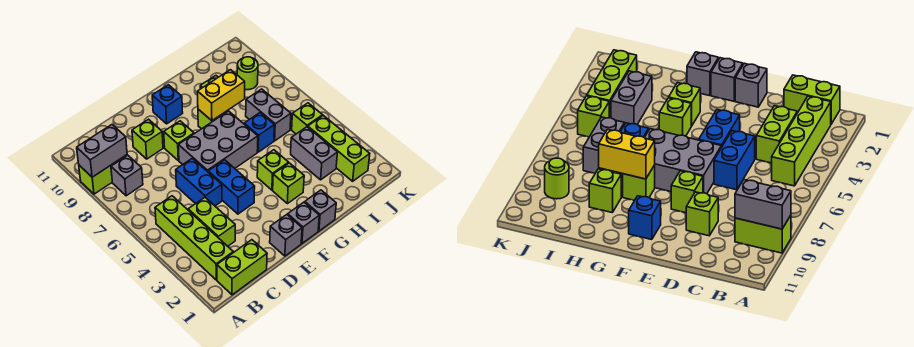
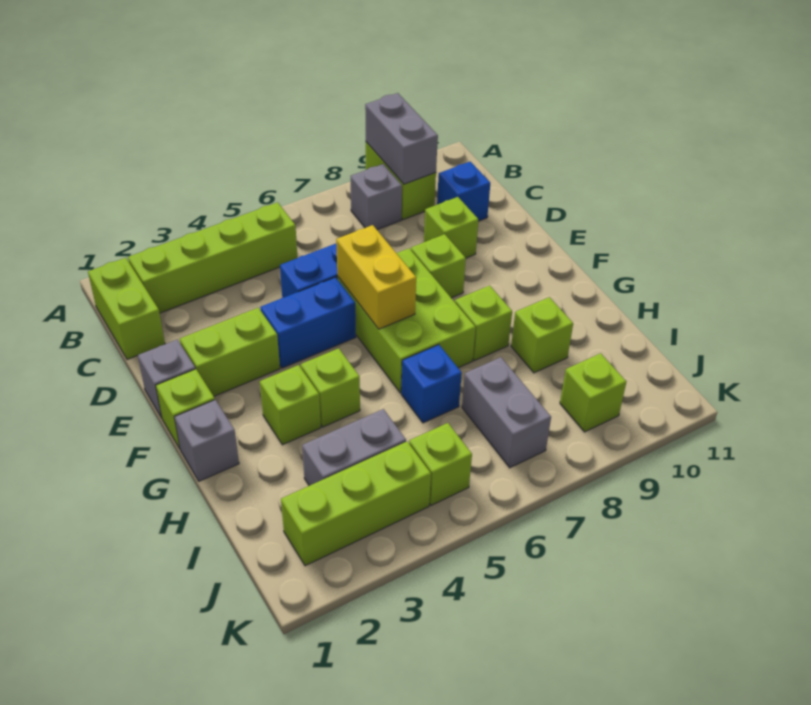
lime brick C3:C4 level 1 -> lime brick E2:E3 level 1
grey brick E6:G7 level 1 -> lime brick E6:G7 level 1
grey brick F1 level 1 -> lime brick F1 level 1
blue brick F10 level 1 -> blue brick C10 level 1
yellow brick G8:H8 level 2 -> yellow brick E6:F6 level 2
grey brick I6:I7 level 1 -> grey brick I7:J7 level 1
lime round brick J9 level 1 -> lime brick J9 level 1

